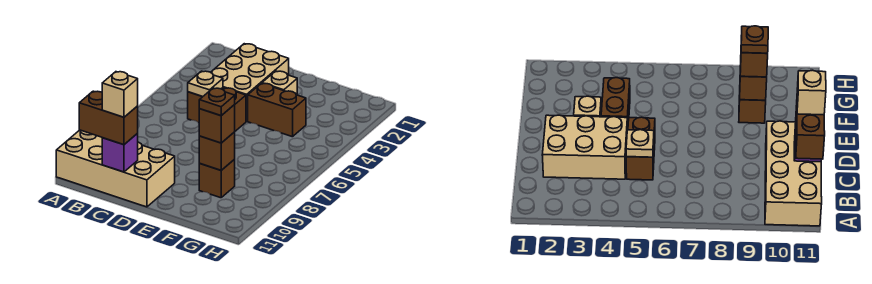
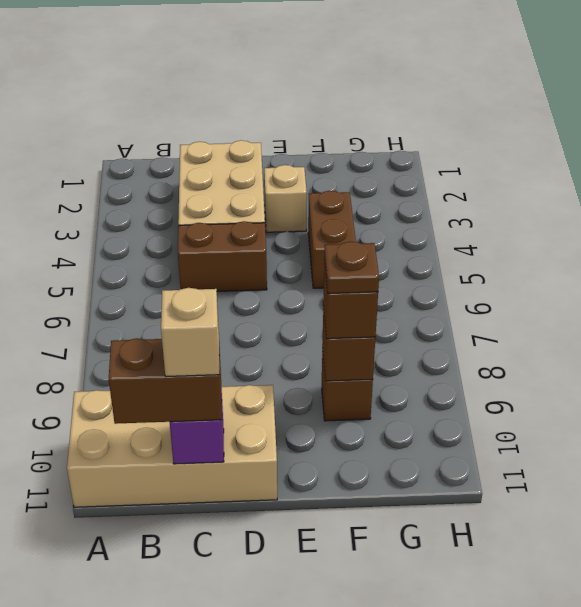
tan plate C5 level 2 -> none
brown brick E4:F4 level 1 -> brown brick F4:F5 level 1

